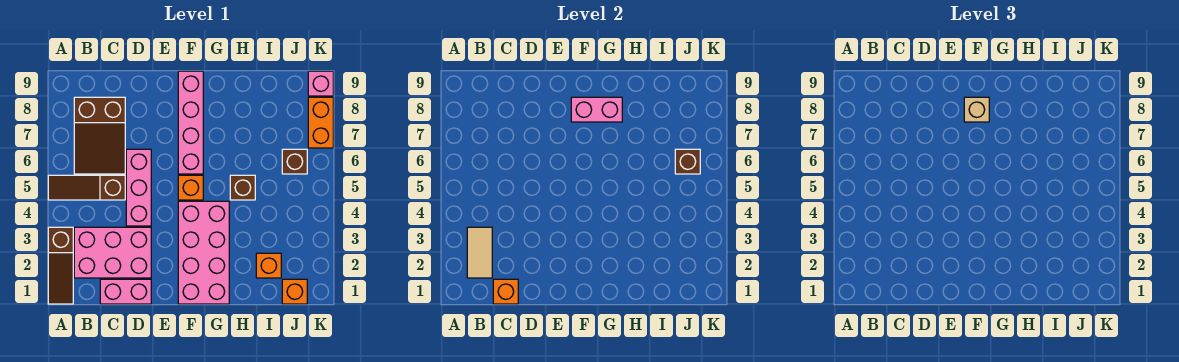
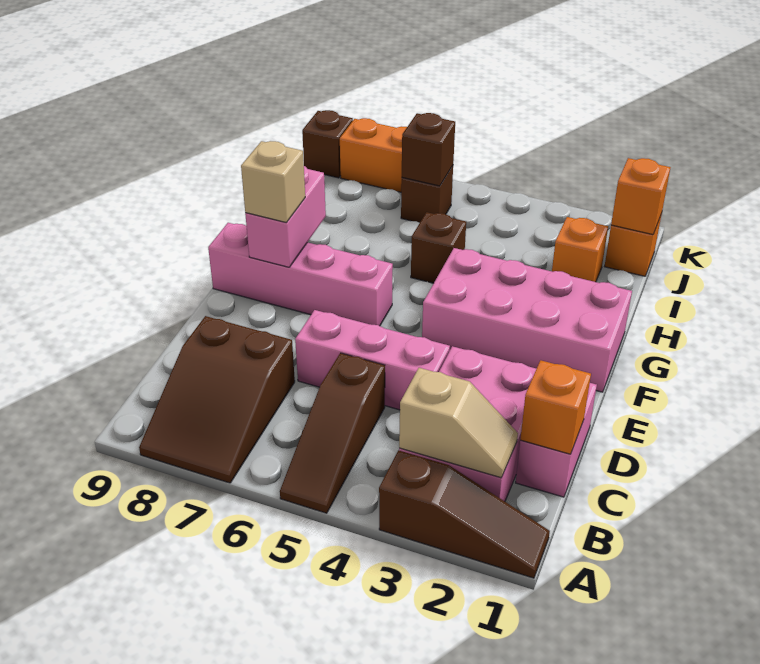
tan tile B2:B3 level 2 -> tan slope B2:B3 level 2 top 3
brown slope B6:C8 level 1 top 8 -> brown slope A7:C8 level 1 top C
orange brick F5 level 1 -> orange brick J1 level 2
pink brick K9 level 1 -> brown brick K9 level 1

